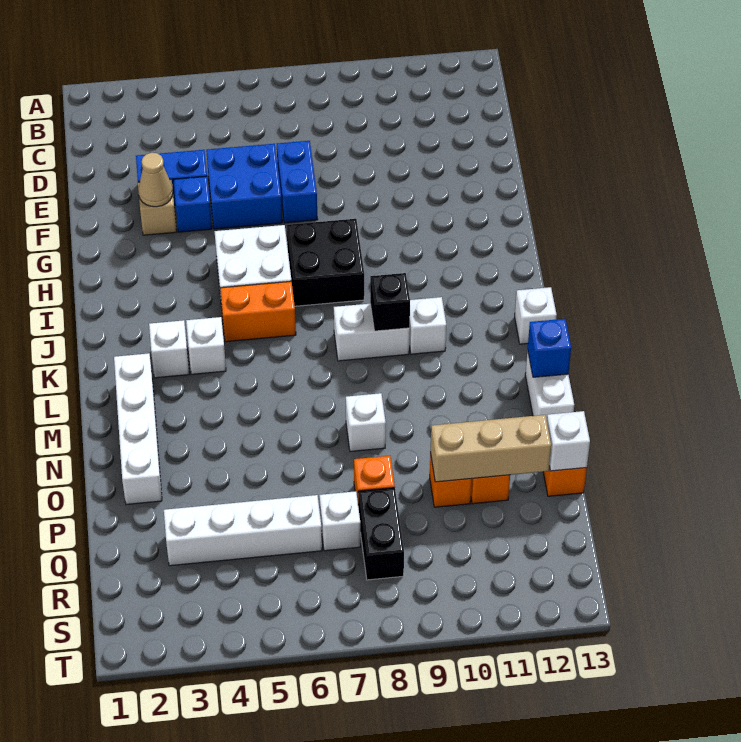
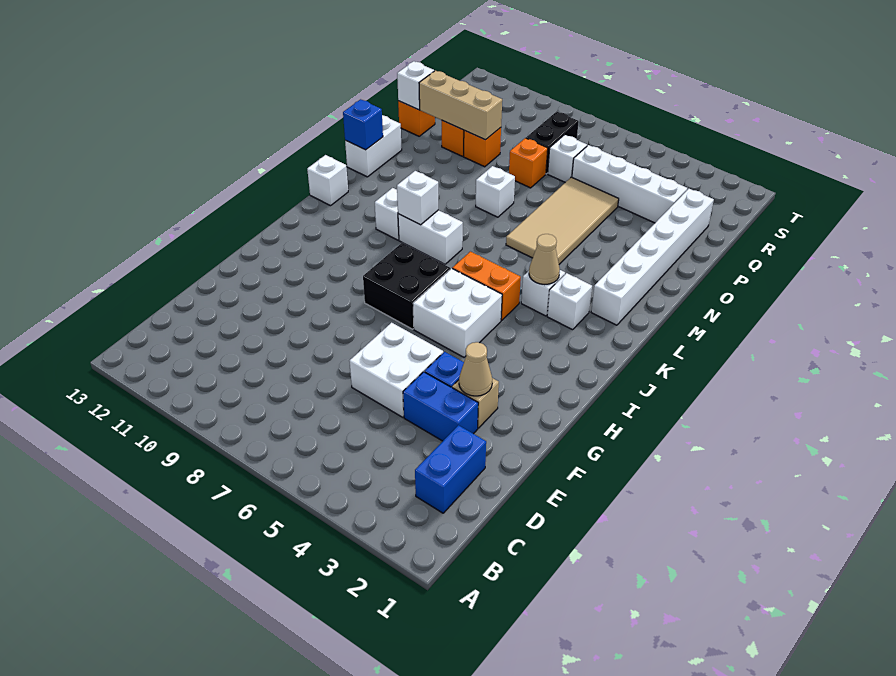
blue brick E5:F6 level 1 -> white brick E5:F6 level 1
blue brick E7:F7 level 1 -> blue brick C2:D2 level 1
none -> tan cone K4 level 2
black brick K9 level 2 -> white brick K9 level 2
white brick L2:O2 level 1 -> white brick L2:Q2 level 1
none -> tan tile M5:P6 level 1

